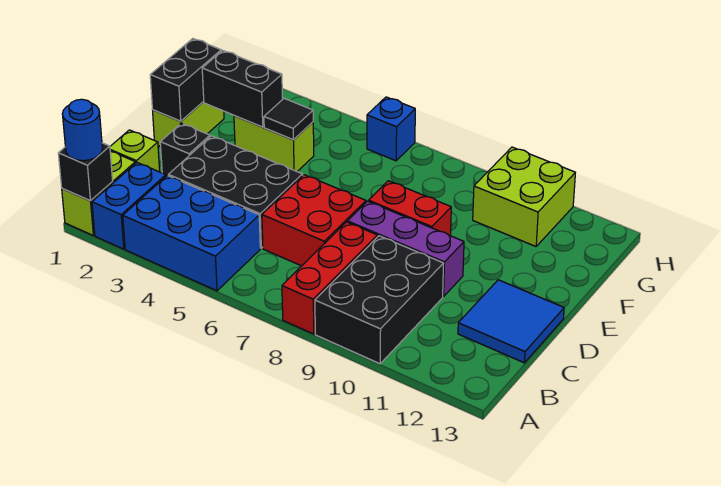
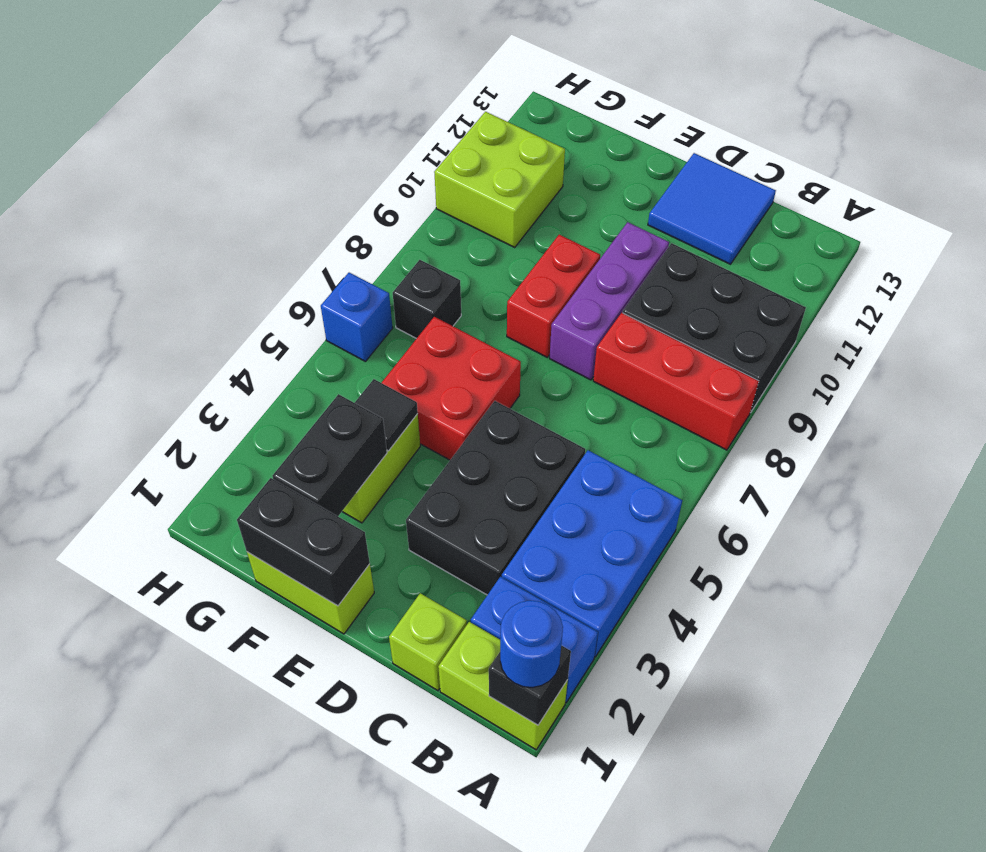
red brick C6:D7 level 1 -> red brick E5:F6 level 1
black brick D2 level 1 -> black brick G7 level 1

